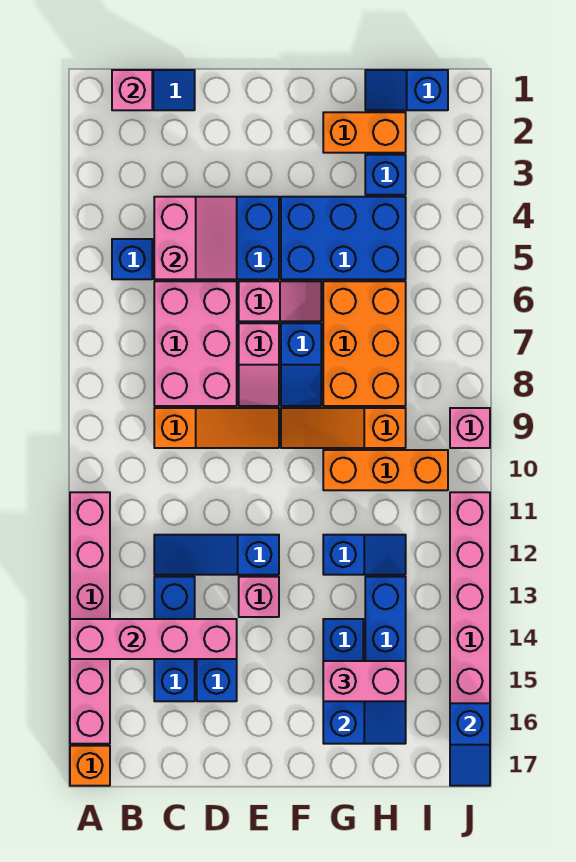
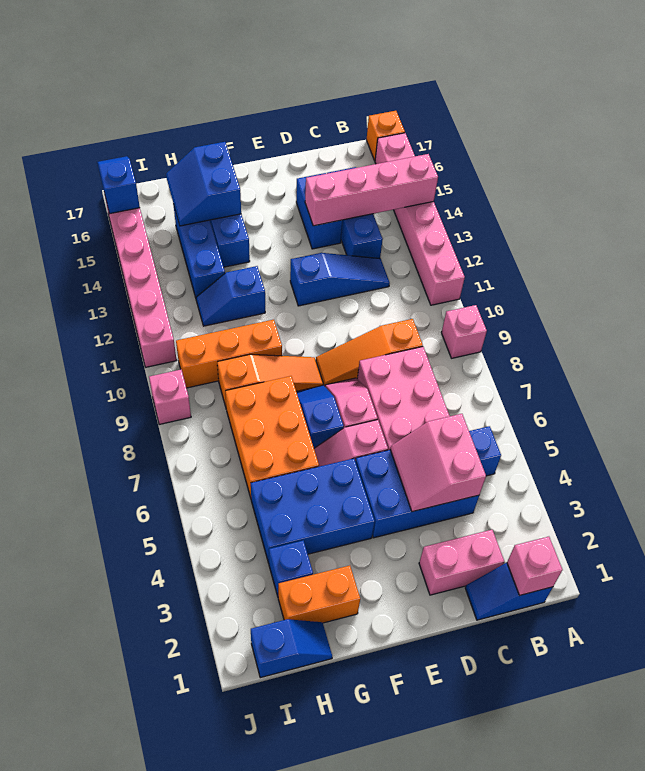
pink brick E13 level 1 -> pink brick A9 level 1
pink brick G15:H15 level 3 -> pink brick C2:D2 level 1

